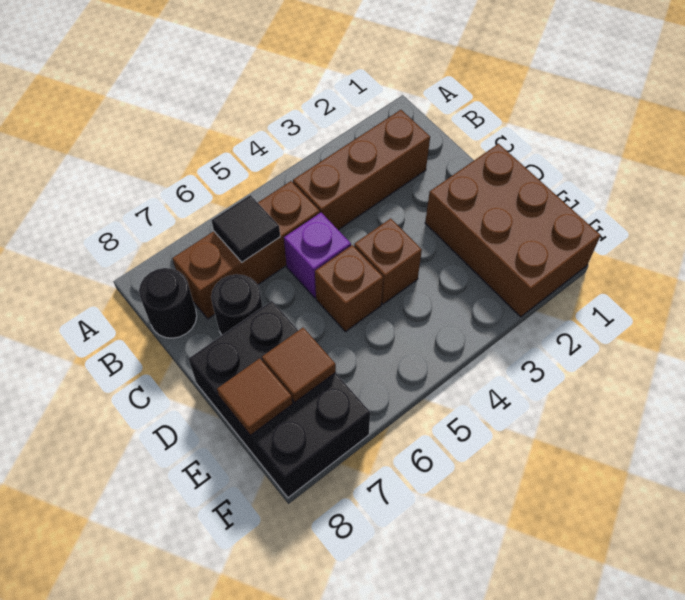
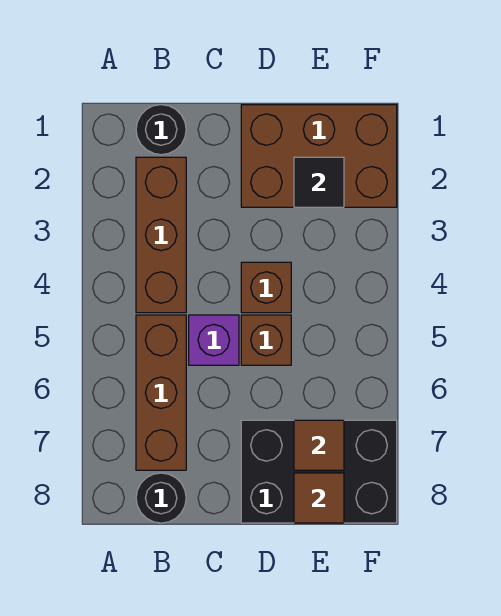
black tile B6 level 2 -> black tile E2 level 2
black round brick C7 level 1 -> black round brick B1 level 1

